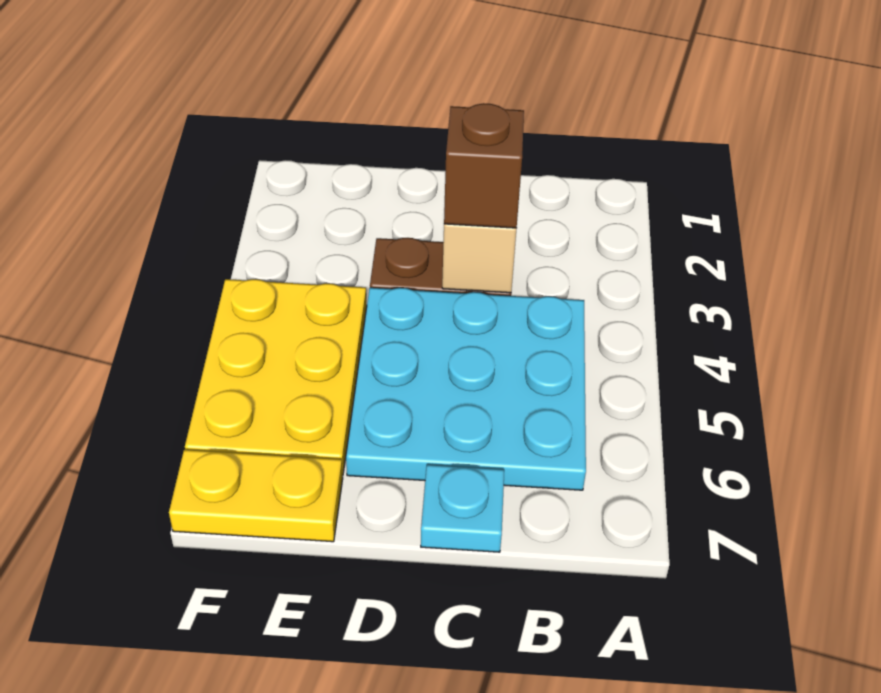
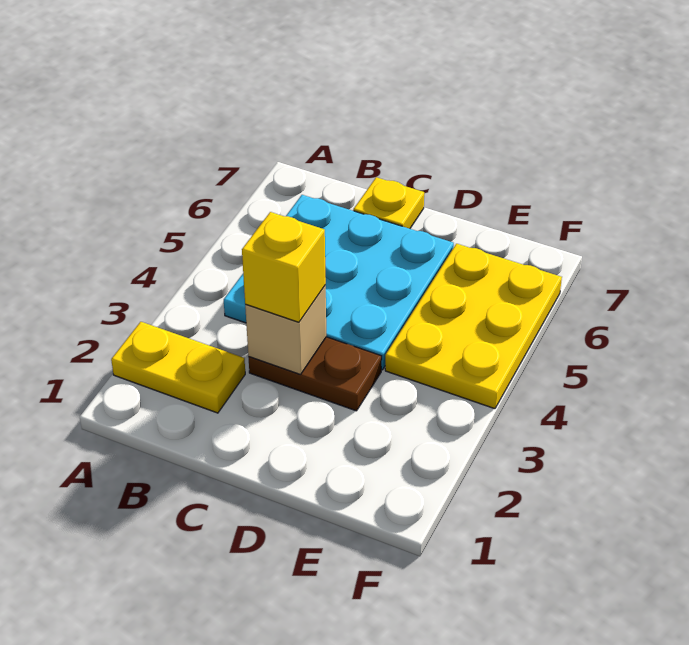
brown brick C3 level 3 -> yellow brick C3 level 3
cyan plate C7 level 1 -> yellow plate C7 level 1
yellow plate E7:F7 level 1 -> yellow plate A2:B2 level 1

